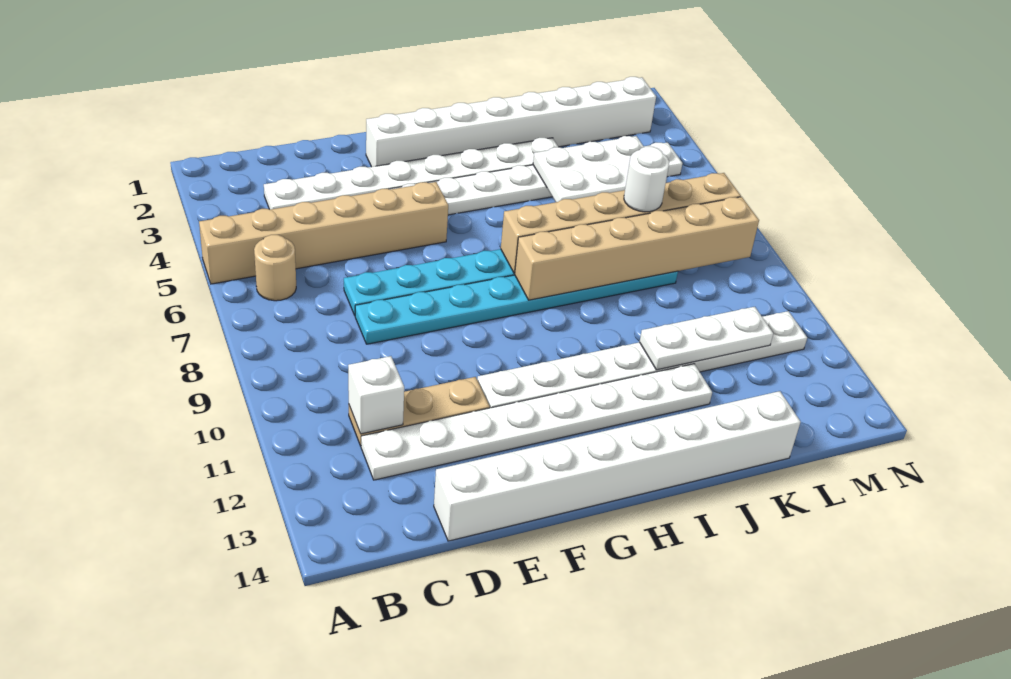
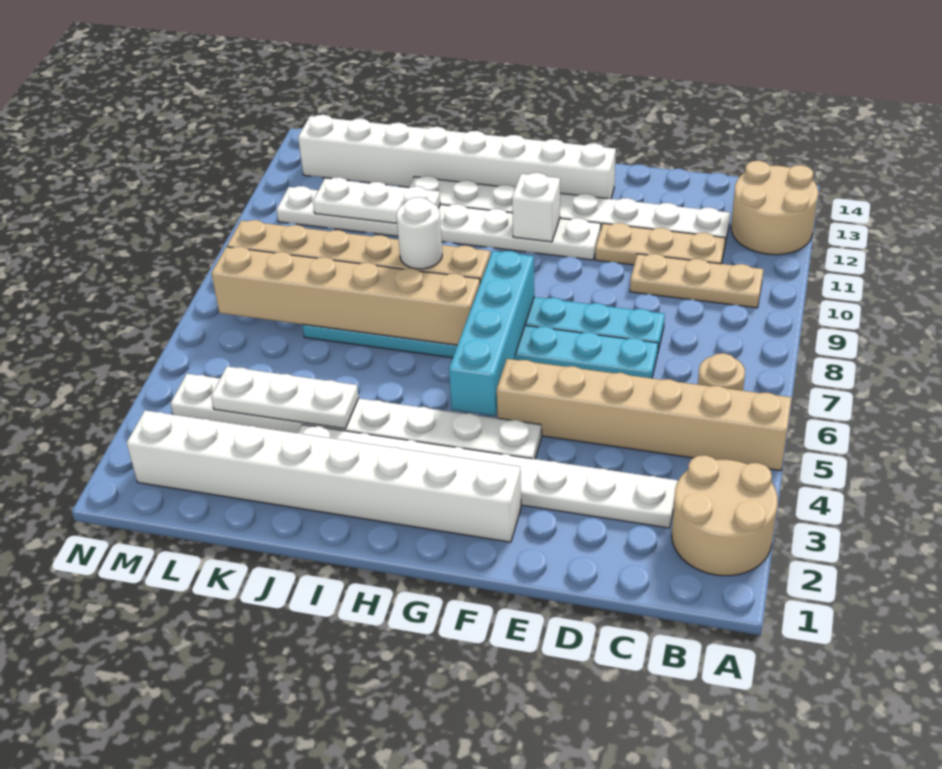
none -> tan round brick A2:B3 level 1
none -> tan round brick A12:B13 level 1
none -> tan plate B10:D10 level 1
white brick C11 level 2 -> white brick G11 level 2
white brick D14:K14 level 1 -> white brick F13:M13 level 1
none -> cyan brick G5:G8 level 2
white plate J4:L5 level 2 -> white plate J4:L4 level 2
white round brick K7 level 3 -> white round brick I8 level 3

